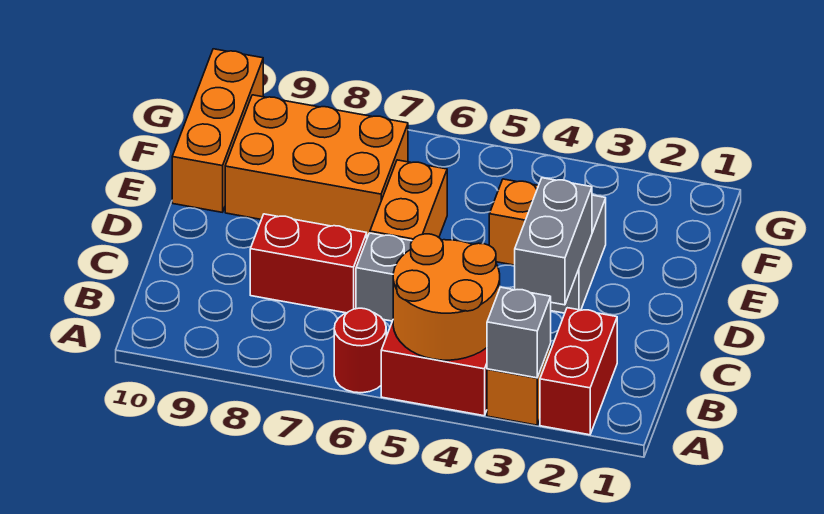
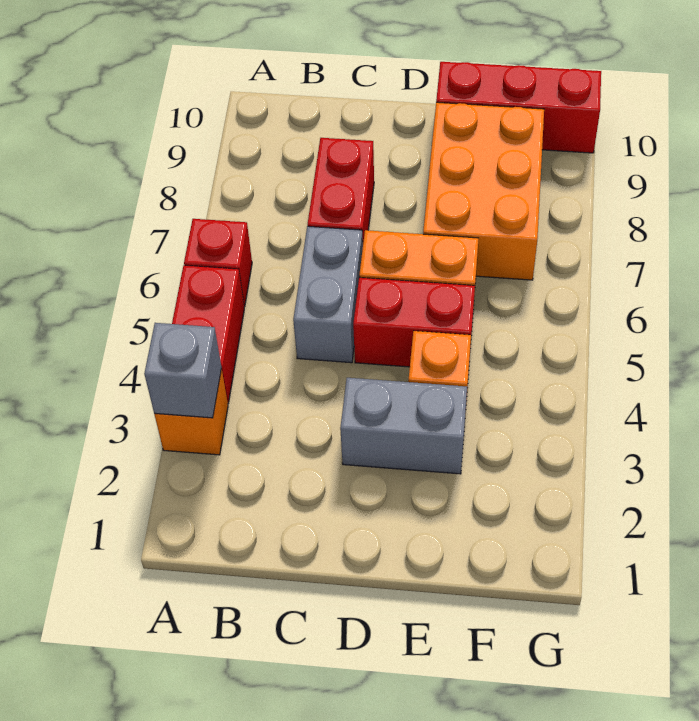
red brick A2:B2 level 1 -> red brick D5:E5 level 1
orange round brick A4:B5 level 2 -> none
red round brick A6 level 1 -> red brick A6 level 1
grey brick C3:D3 level 2 -> none
orange brick E10:G10 level 1 -> red brick E10:G10 level 1

